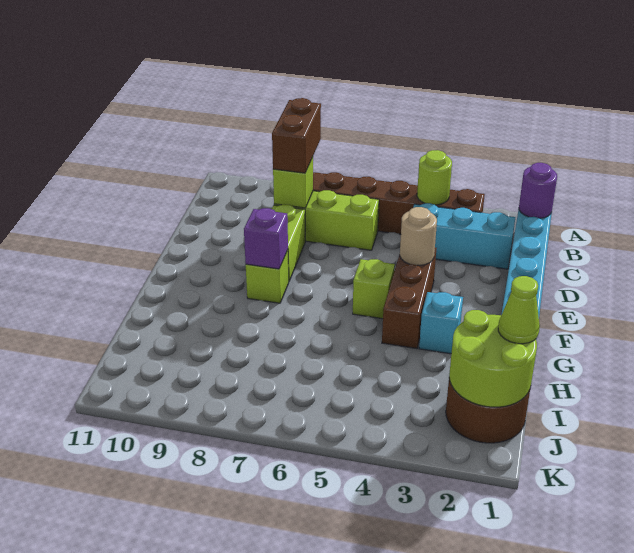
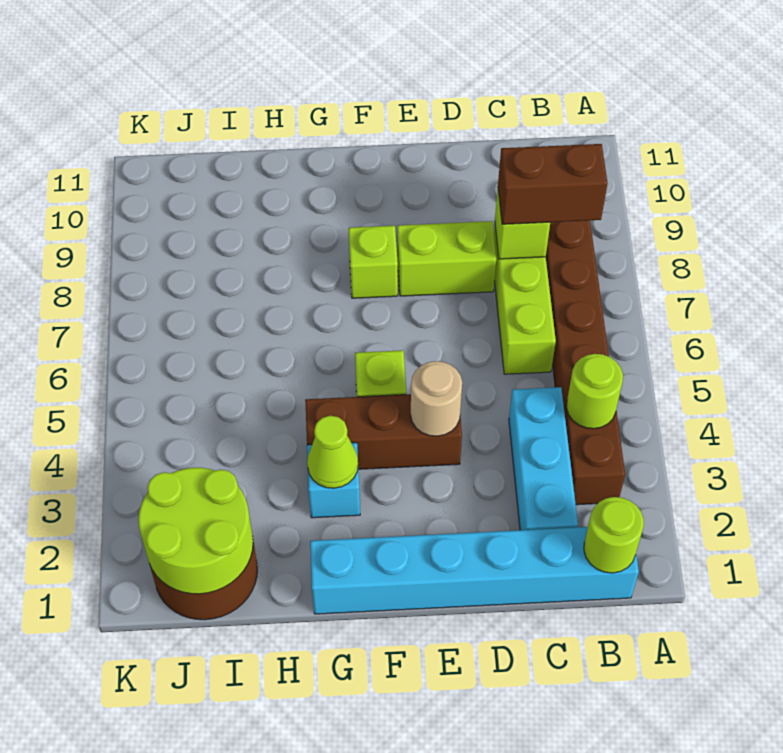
purple round brick B1 level 2 -> lime round brick B1 level 2
purple brick F8 level 2 -> none
lime cone I1 level 3 -> lime cone G3 level 2

